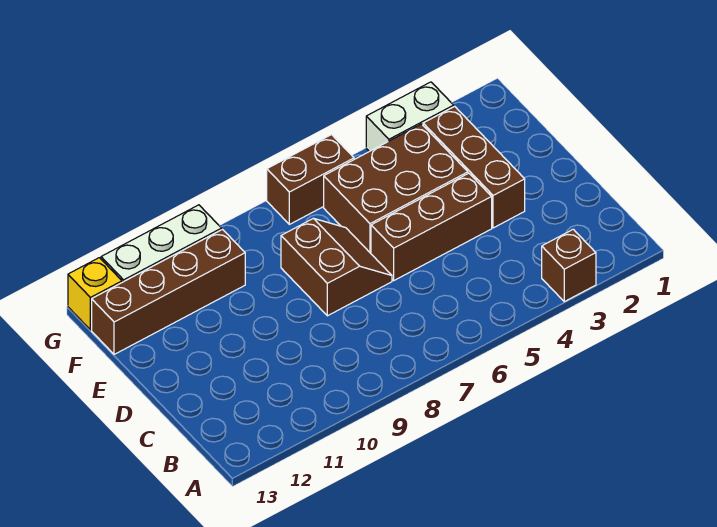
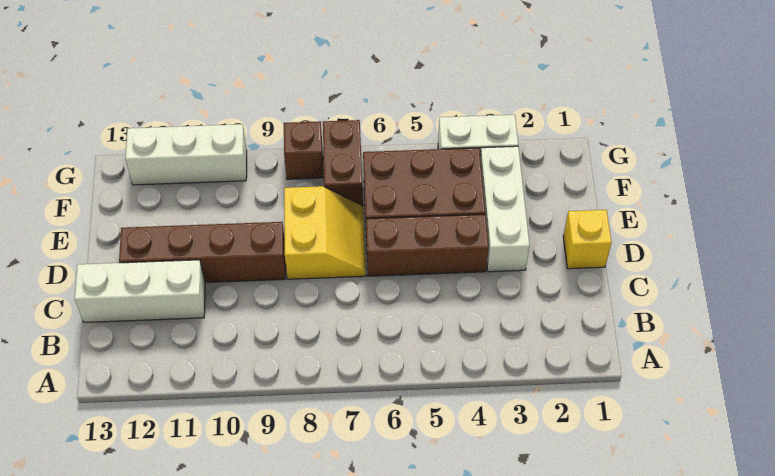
brown brick A3 level 1 -> brown brick G8 level 1
none -> white brick C11:C13 level 1
brown brick D3:F3 level 1 -> white brick D3:F3 level 1
brown slope D7:E8 level 1 top 8 -> yellow slope D7:E8 level 1 top 8
brown brick F10:F13 level 1 -> brown brick D9:D12 level 1
brown brick G6:G7 level 1 -> brown brick F7:G7 level 1
yellow brick G13 level 1 -> yellow brick D1 level 1

